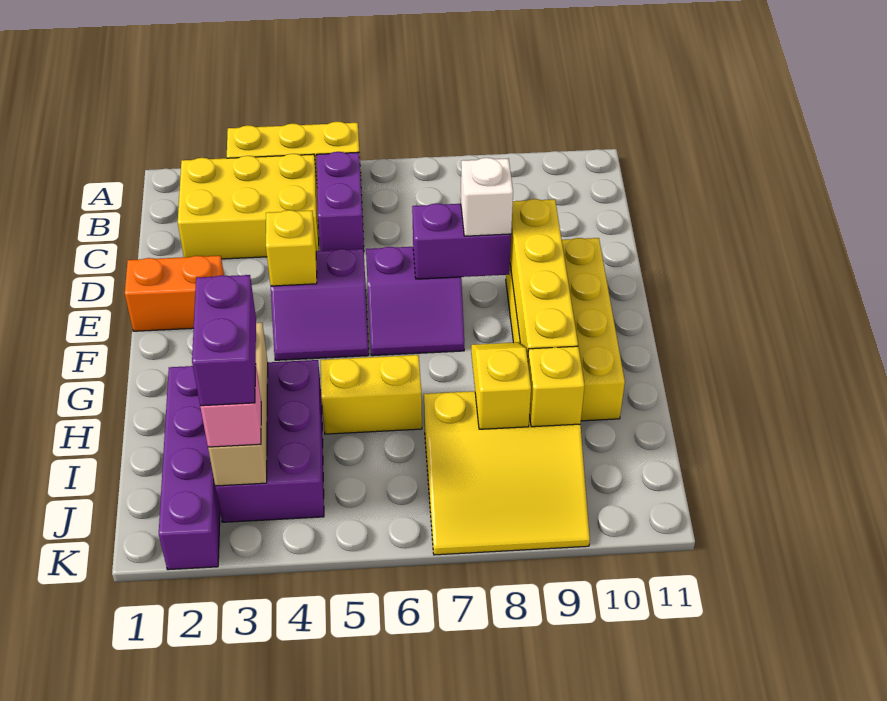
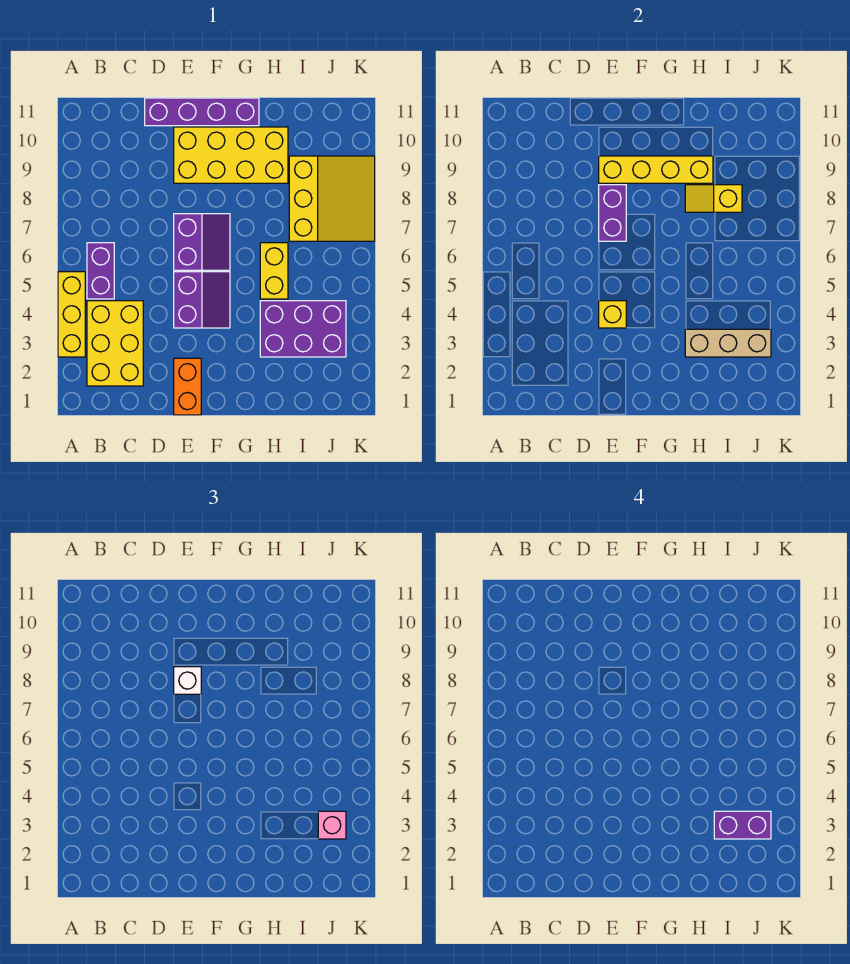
purple brick B5:C5 level 1 -> purple brick B5:B6 level 1
purple brick H2:K2 level 1 -> purple brick D11:G11 level 1
yellow brick I9 level 2 -> none

